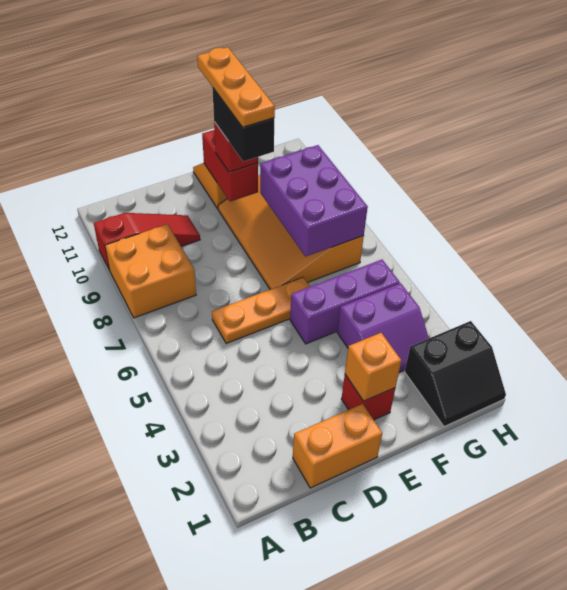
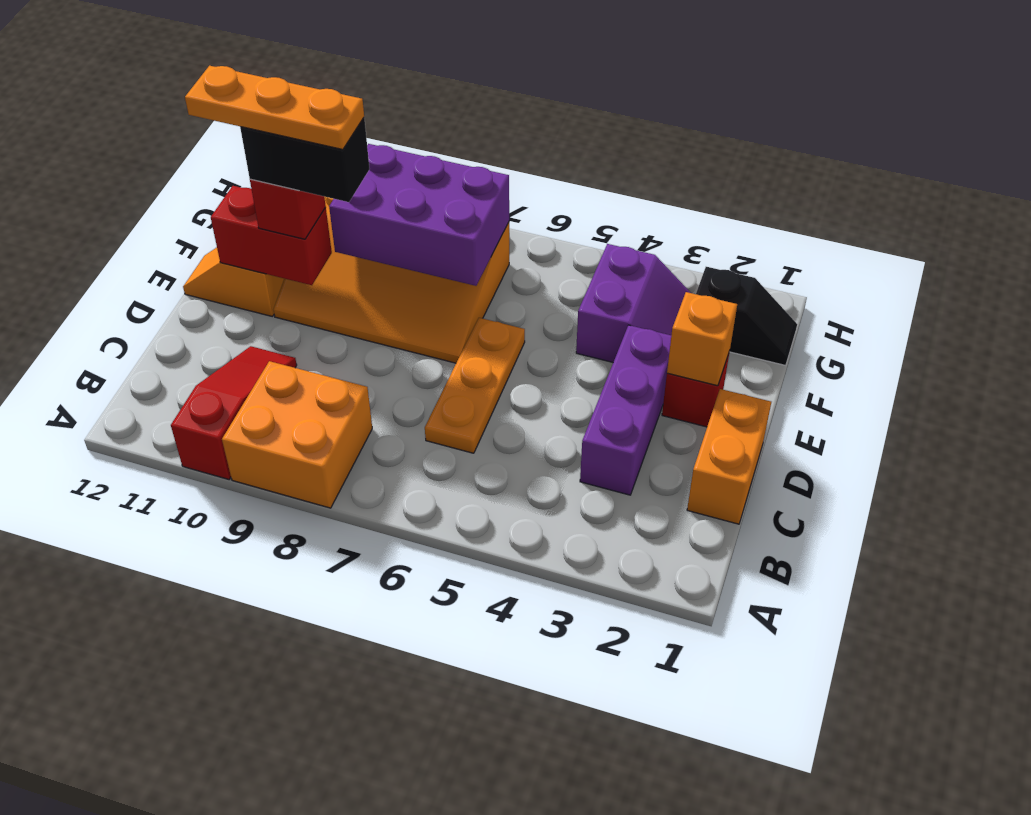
purple brick E5:G5 level 1 -> purple brick C3:E3 level 1
black slope G1:H2 level 1 top 2 -> black slope G1:G2 level 1 top 2

